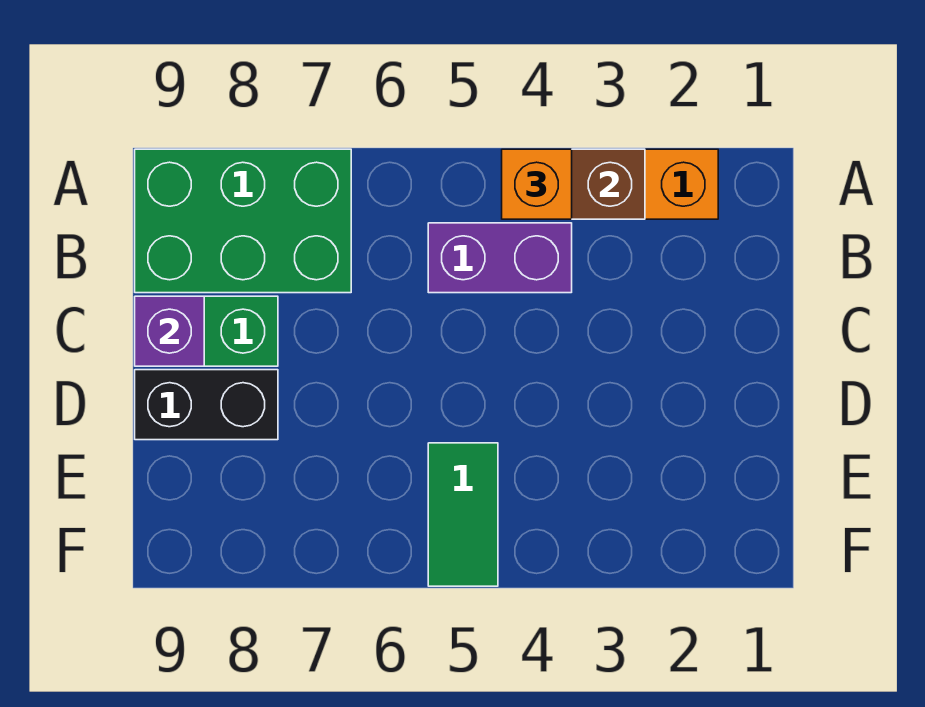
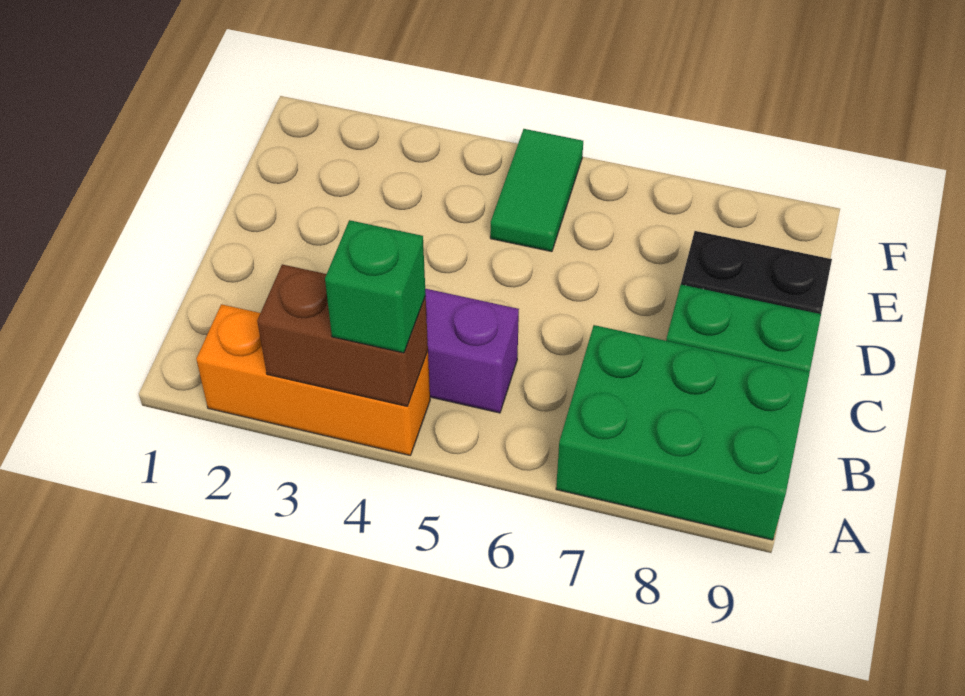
orange brick A4 level 3 -> green brick A4 level 3
purple brick C9 level 2 -> none

